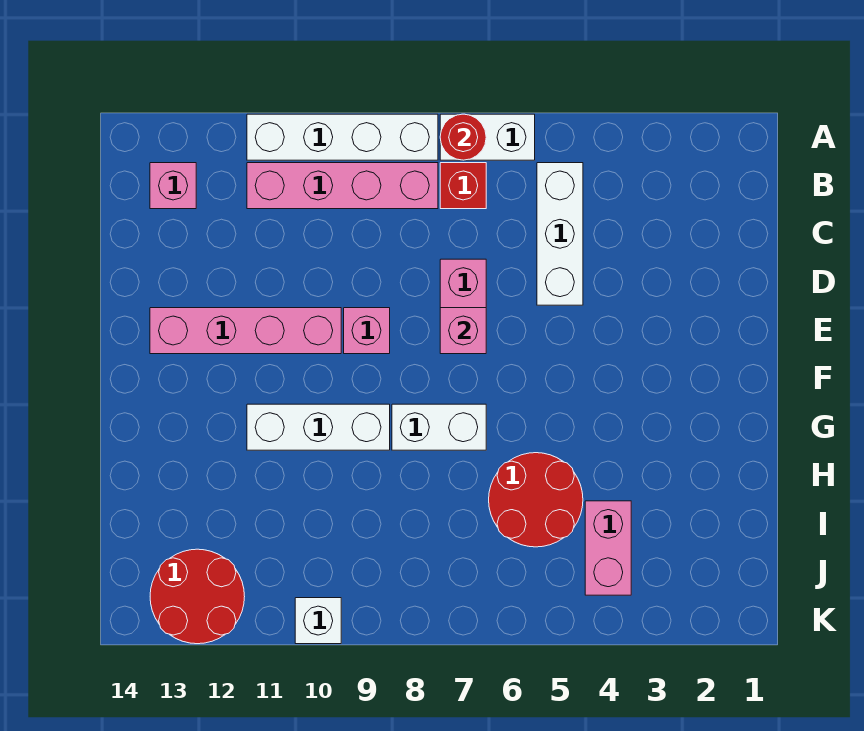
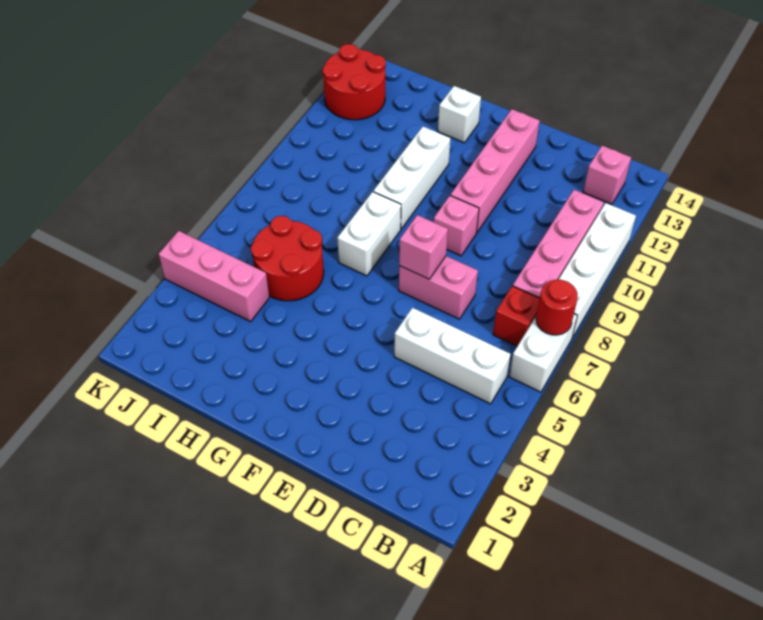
pink brick I4:J4 level 1 -> pink brick I4:K4 level 1
white brick K10 level 1 -> white brick G13 level 1

